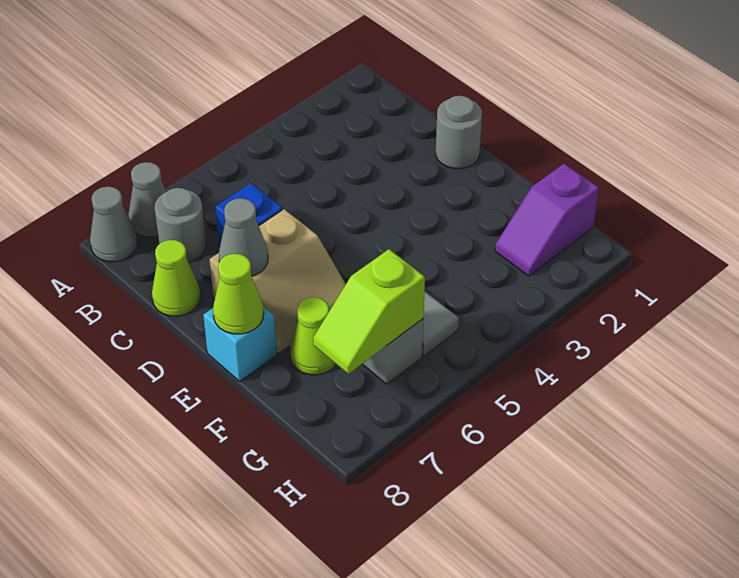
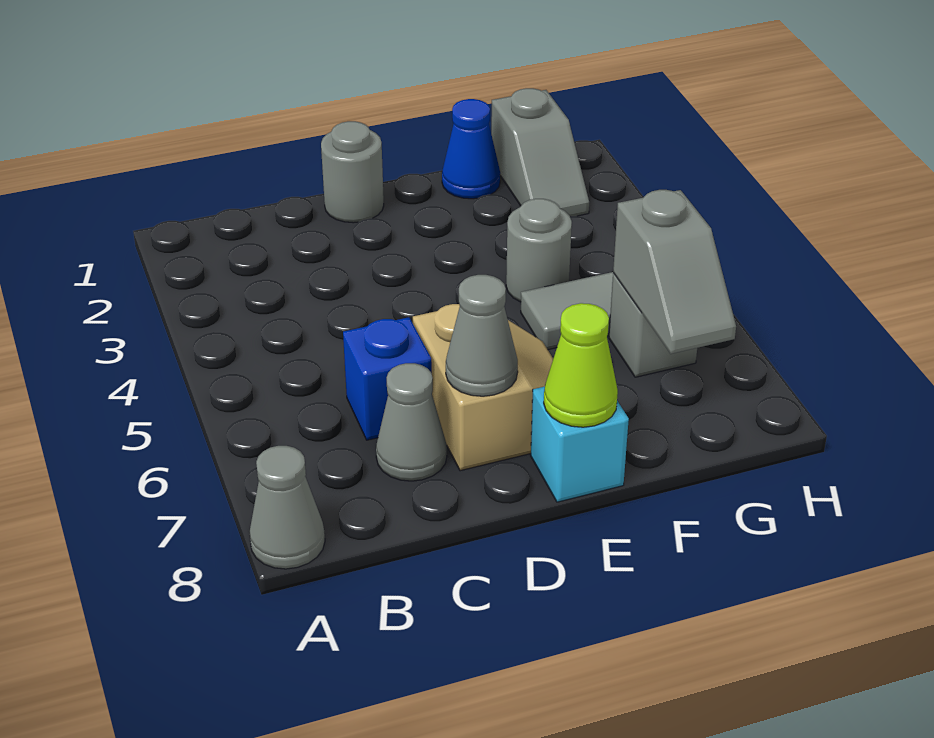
grey cone A7 level 1 -> grey cone C7 level 1
grey round brick B7 level 1 -> grey round brick F4 level 1
lime cone C8 level 1 -> none
none -> blue cone F1 level 1
lime cone F7 level 1 -> none
purple slope G1:G2 level 1 top 1 -> grey slope G1:G2 level 1 top 1
lime slope G6:G7 level 2 top 6 -> grey slope G6:G7 level 2 top 6

